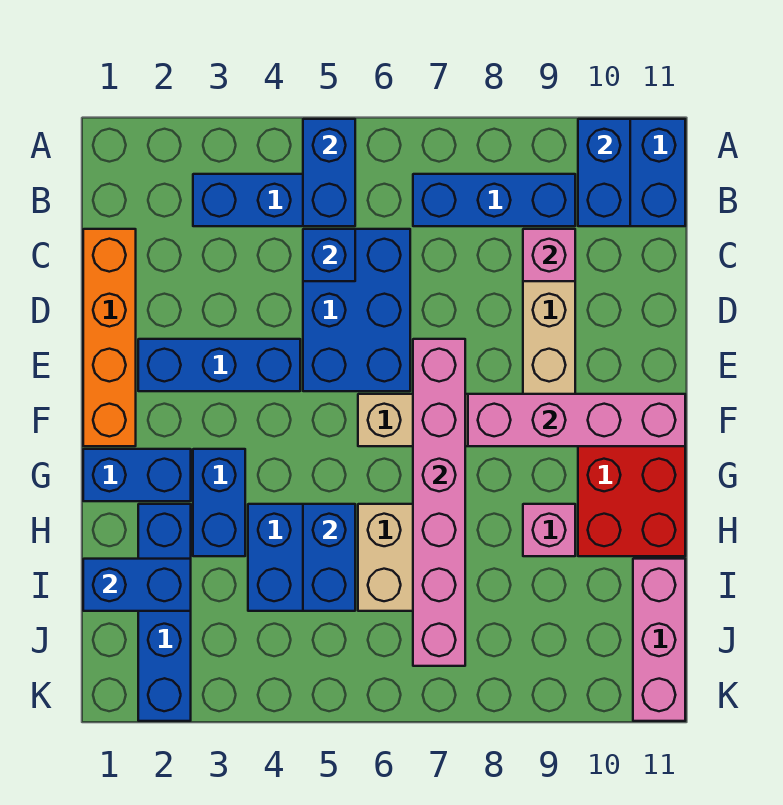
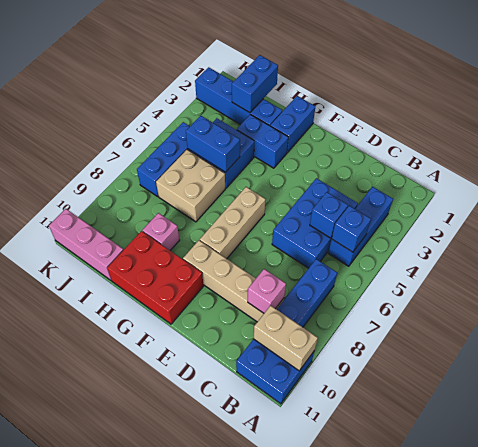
blue brick A5:B5 level 2 -> blue brick B5 level 2
blue brick A10:B10 level 2 -> tan brick A10:B10 level 2
orange brick C1:F1 level 1 -> none
blue brick C5:E6 level 1 -> blue brick C4:D6 level 1
blue brick E2:E4 level 1 -> blue brick J5:J7 level 1
pink brick E7:J7 level 2 -> none
pink brick F8:F11 level 2 -> none

